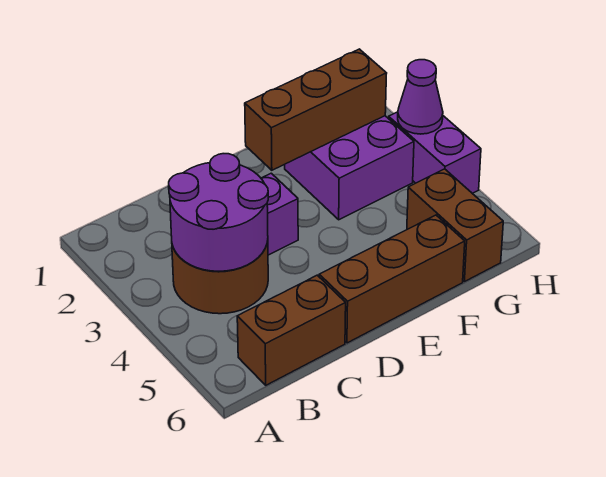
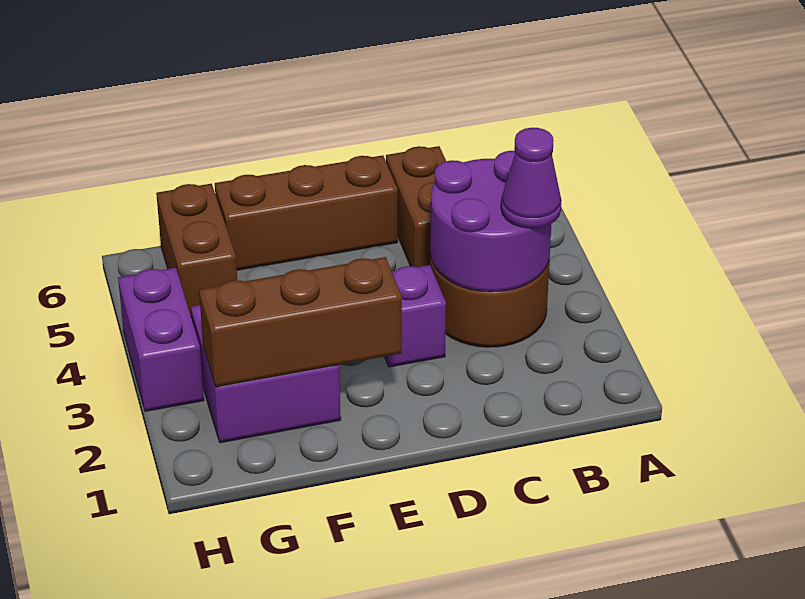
brown brick B6:C6 level 1 -> brown brick C5:C6 level 1
purple cone H3 level 2 -> purple cone B3 level 3

